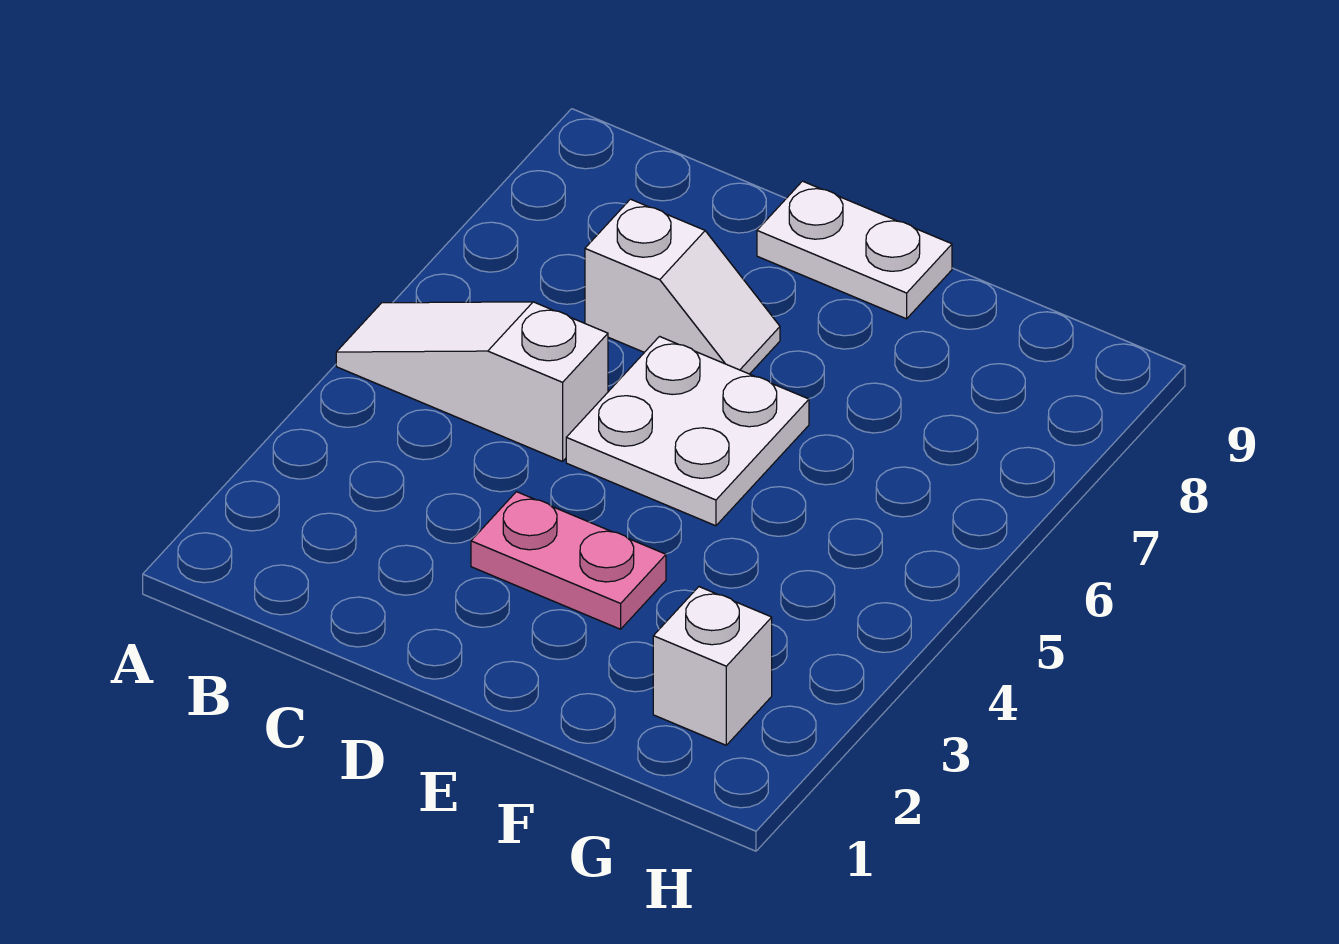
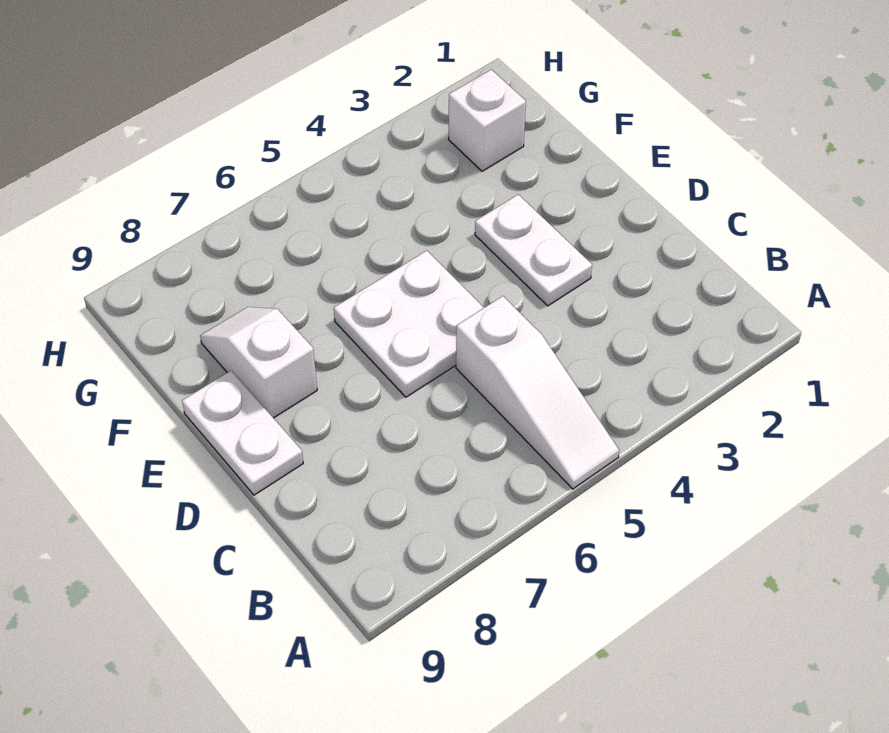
white slope C7:D7 level 1 top C -> white slope E8:F8 level 1 top E
pink plate D3:E3 level 1 -> white plate D3:E3 level 1

